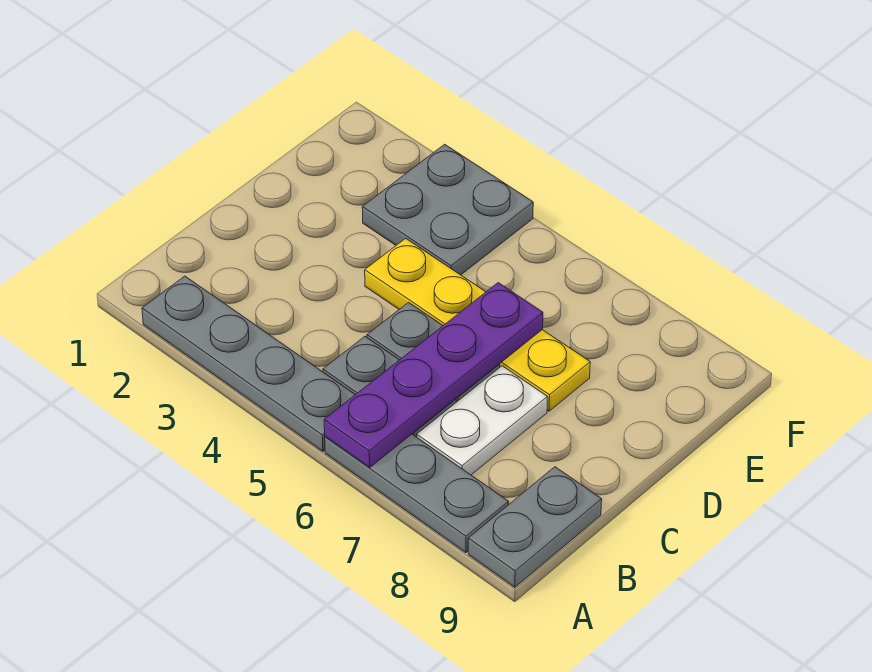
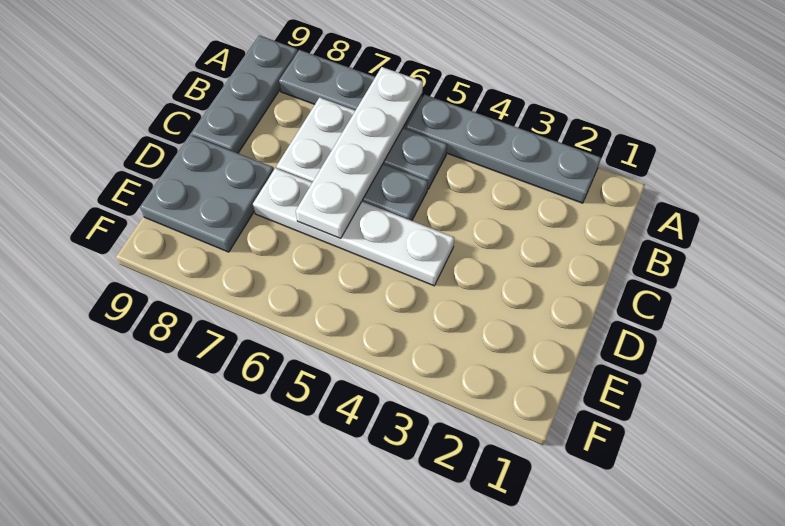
purple plate A6:D6 level 2 -> white plate A6:D6 level 2
grey plate A9:B9 level 1 -> grey plate A9:C9 level 1
yellow plate D4:D7 level 1 -> white plate D4:D7 level 1
grey plate E3:F4 level 1 -> grey plate D8:E9 level 1

